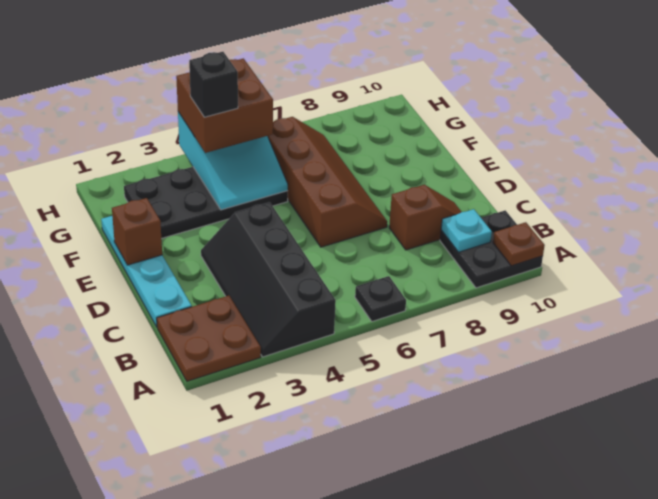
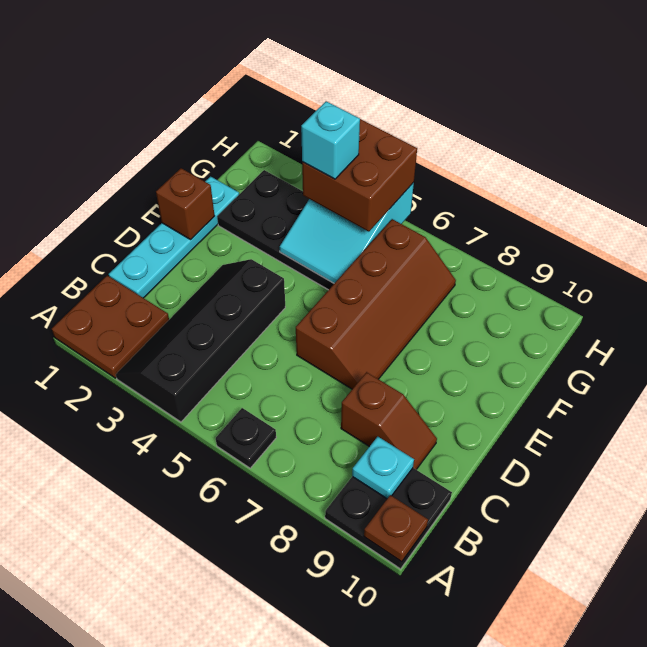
black brick G4 level 4 -> cyan brick G4 level 4

